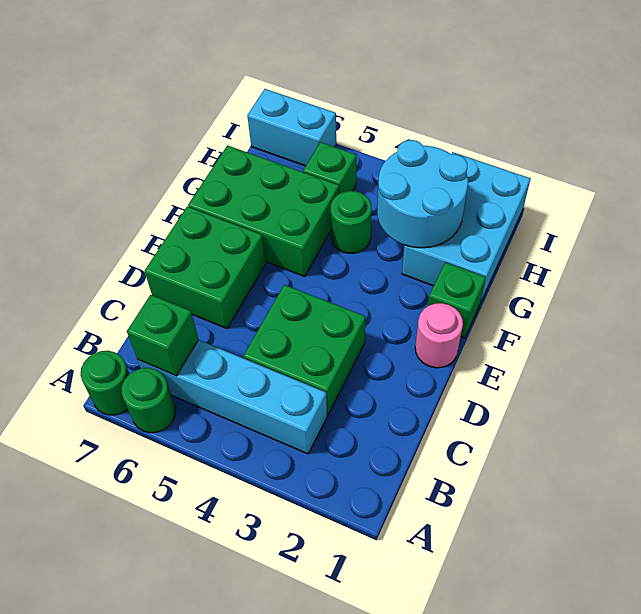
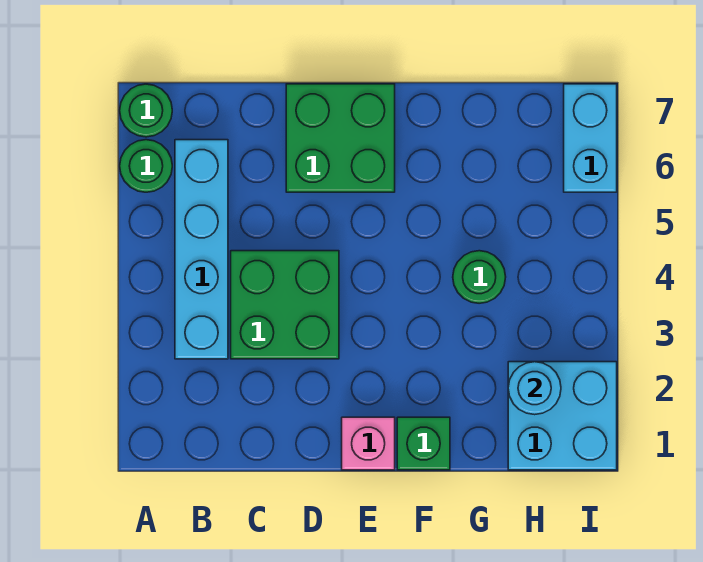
green brick B6 level 2 -> none
pink round brick E1 level 1 -> pink brick E1 level 1
green brick F5:G7 level 1 -> none
cyan brick G1:I2 level 1 -> cyan brick H1:I2 level 1
cyan round brick G2:H3 level 2 -> cyan round brick H2 level 2
green brick H5 level 1 -> none

